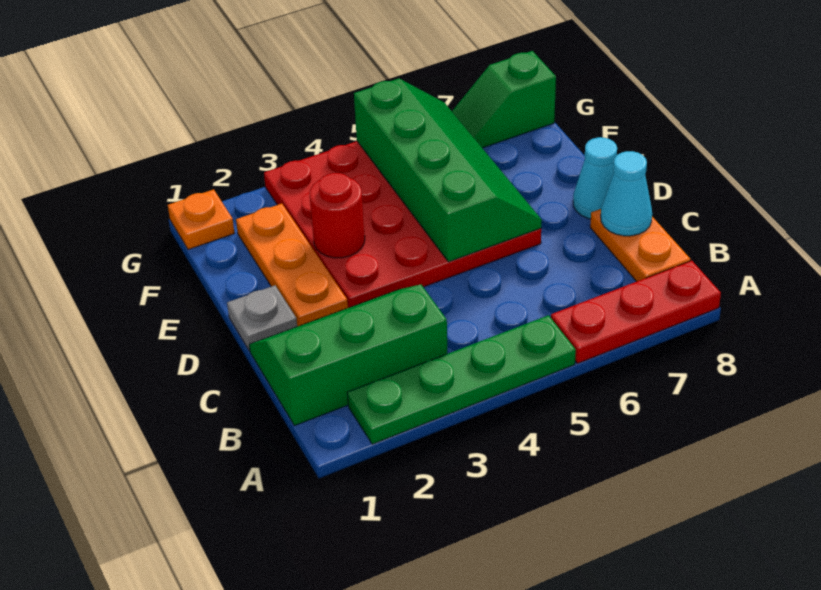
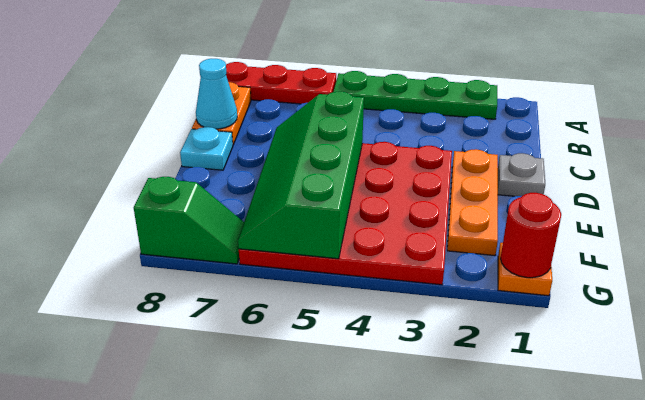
green slope B1:C3 level 1 top B -> none
cyan cone D8 level 1 -> cyan plate D8 level 1
red round brick E3 level 2 -> red round brick G1 level 2

